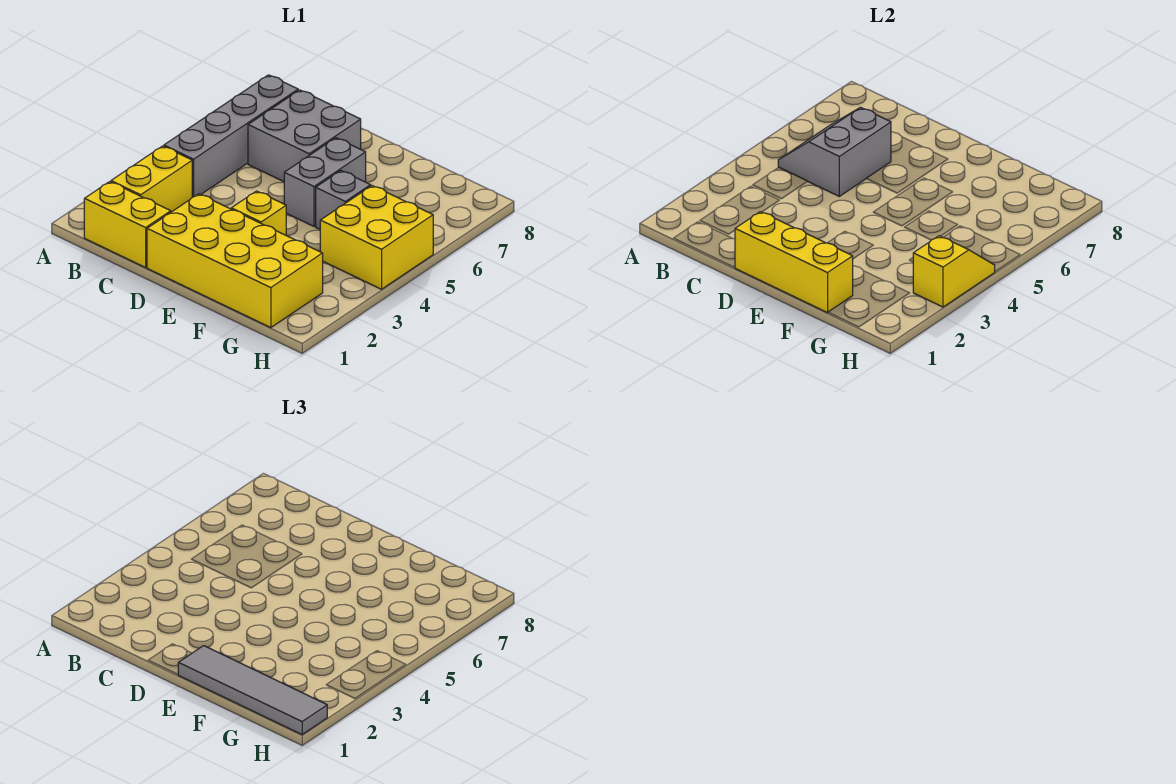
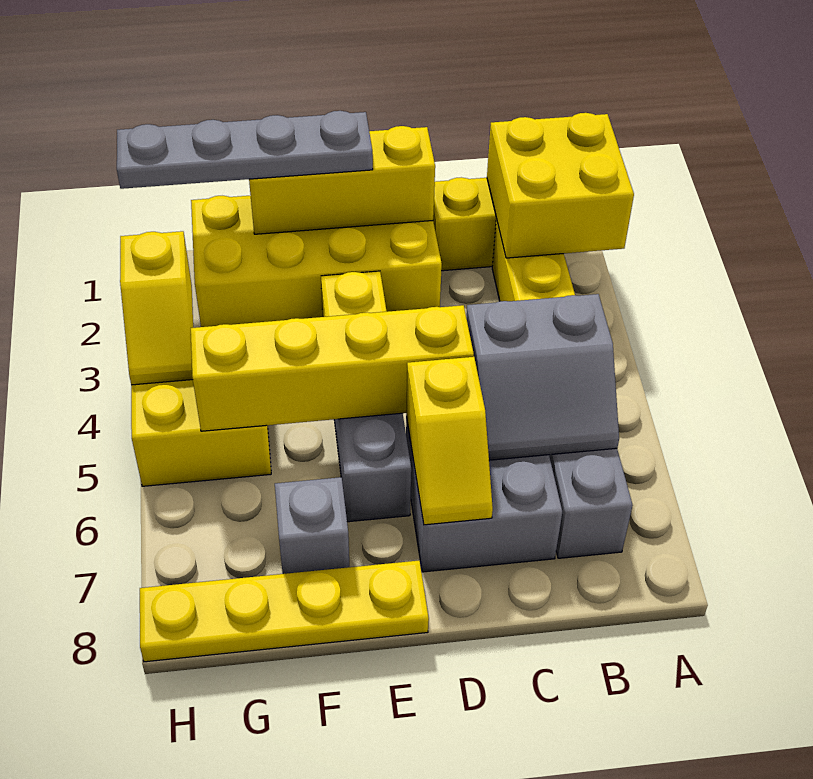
none -> yellow brick A1:B2 level 2
grey slope B5:C6 level 2 top C -> grey slope B5:C6 level 2 top 5
none -> yellow brick D5:G5 level 2
none -> yellow slope D6:D7 level 2 top 6
grey tile E1:H1 level 3 -> grey plate E1:H1 level 3
none -> yellow plate E8:H8 level 1
grey brick F5 level 1 -> grey brick F7 level 1

